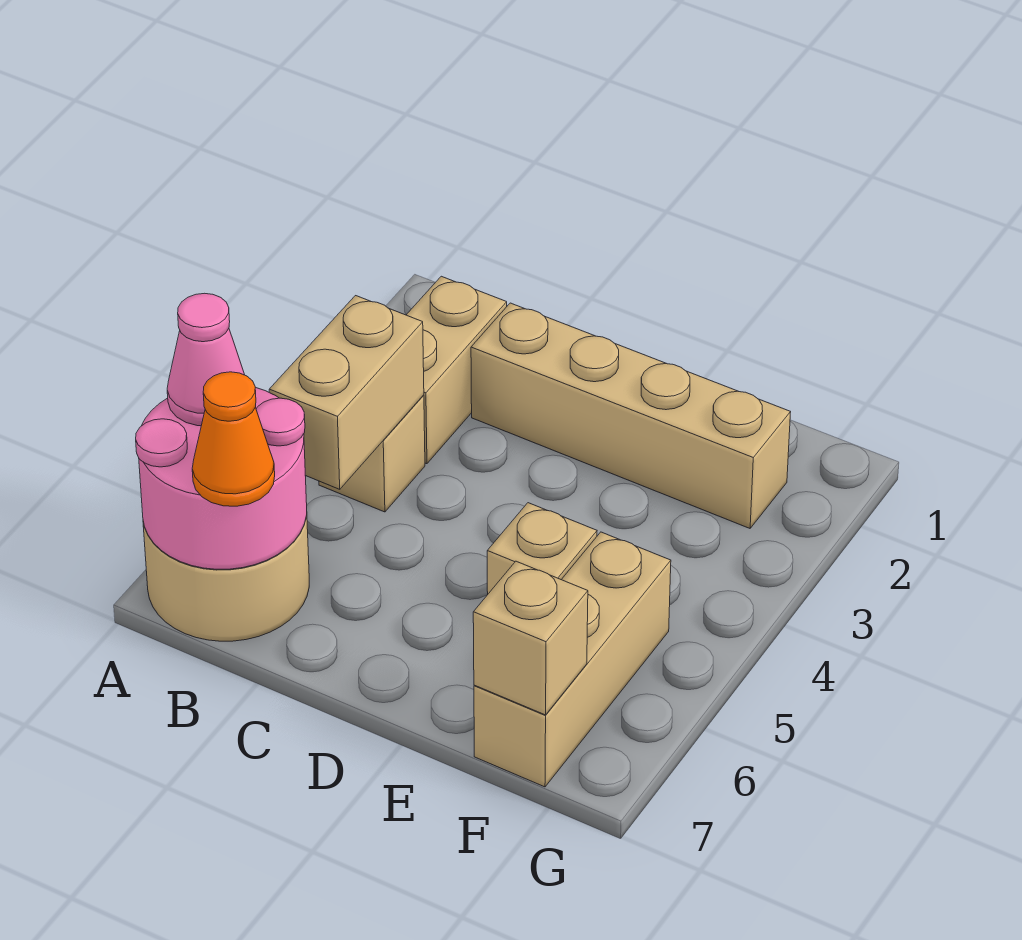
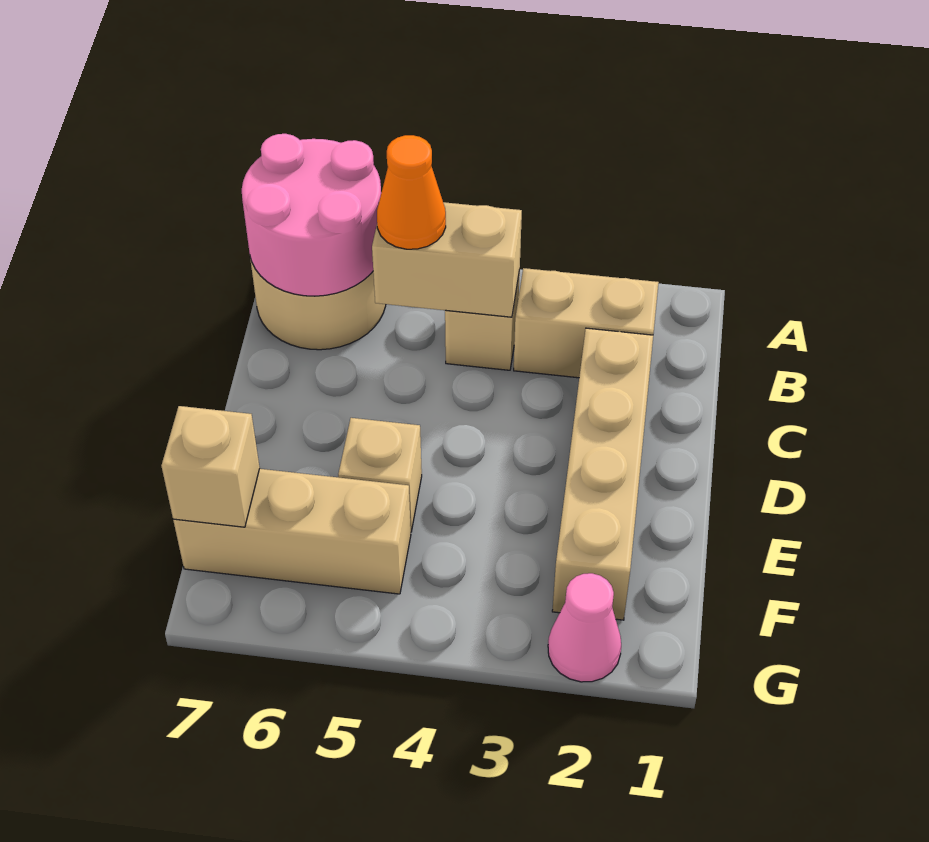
pink cone A6 level 3 -> pink cone G2 level 1
orange cone B7 level 3 -> orange cone B5 level 3

